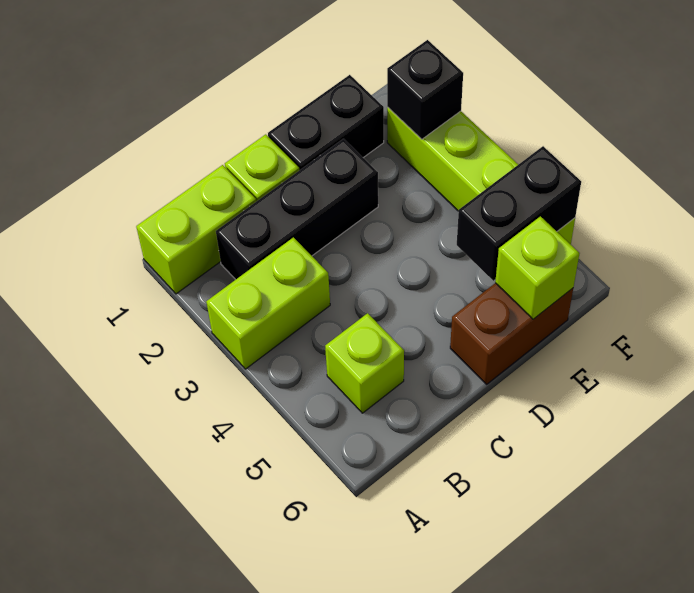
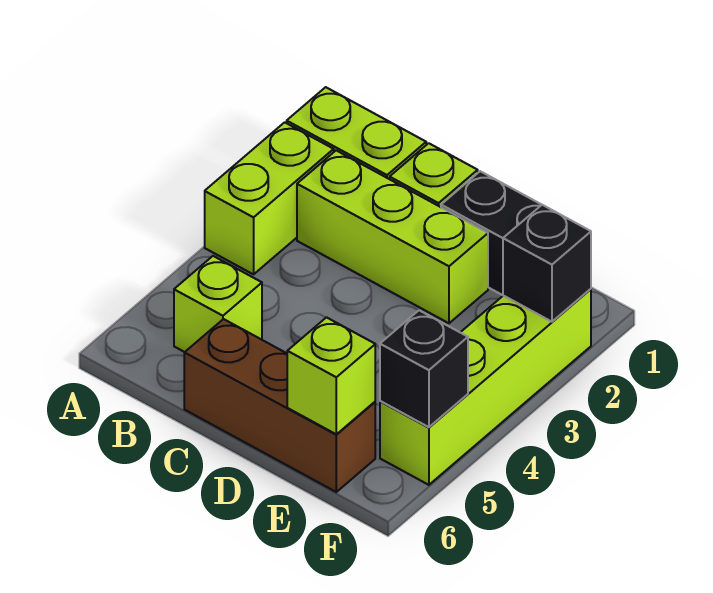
lime brick A3:B3 level 1 -> lime brick A2:A3 level 1
black brick B2:D2 level 1 -> lime brick B2:D2 level 1
brown brick D6:E6 level 1 -> brown brick C6:E6 level 1
black brick E5:F5 level 2 -> black brick F5 level 2

